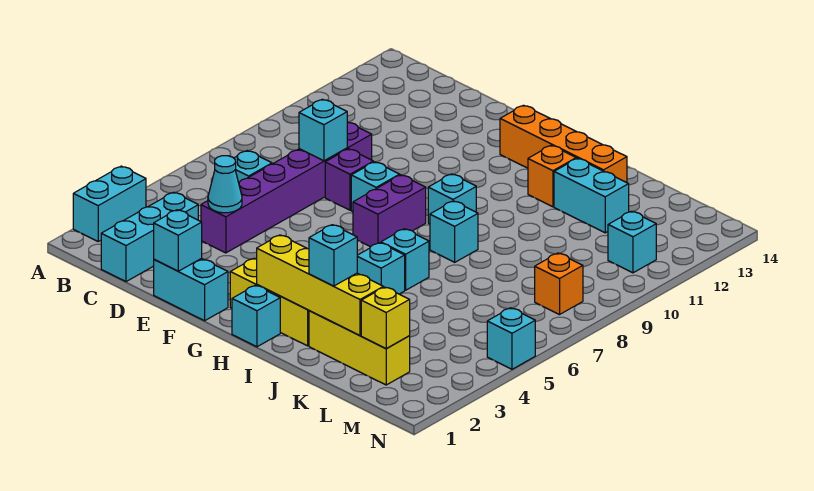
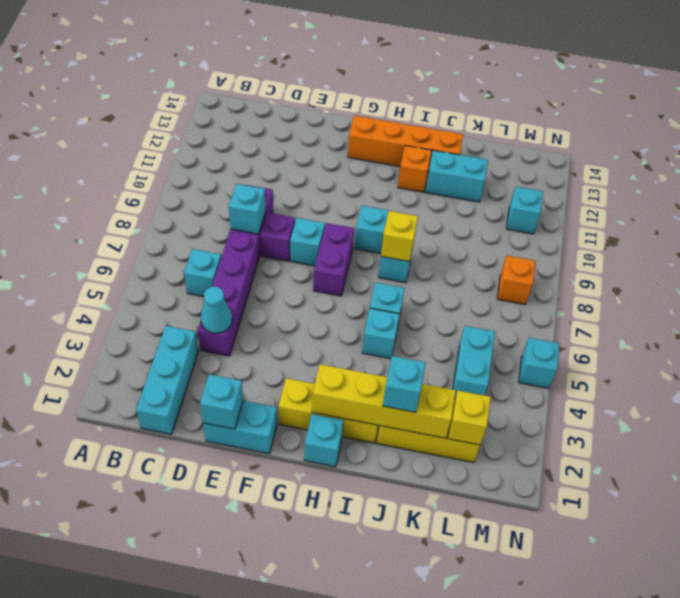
cyan brick A2:A3 level 1 -> cyan brick L4:L5 level 1
none -> yellow brick I8 level 2

